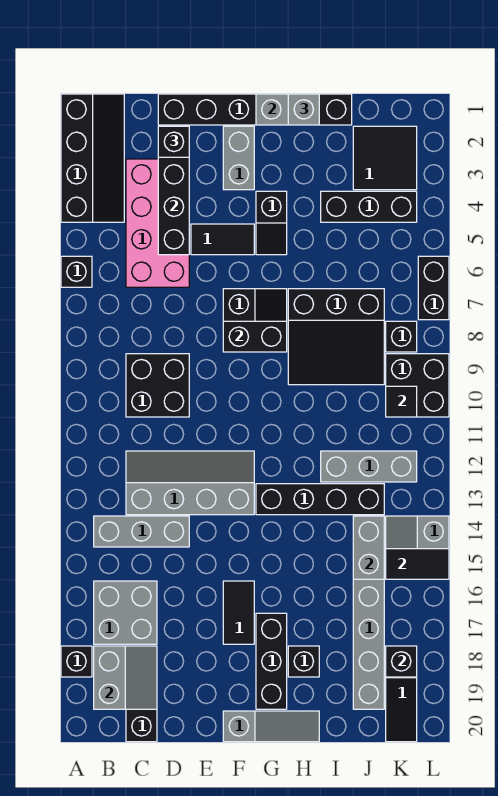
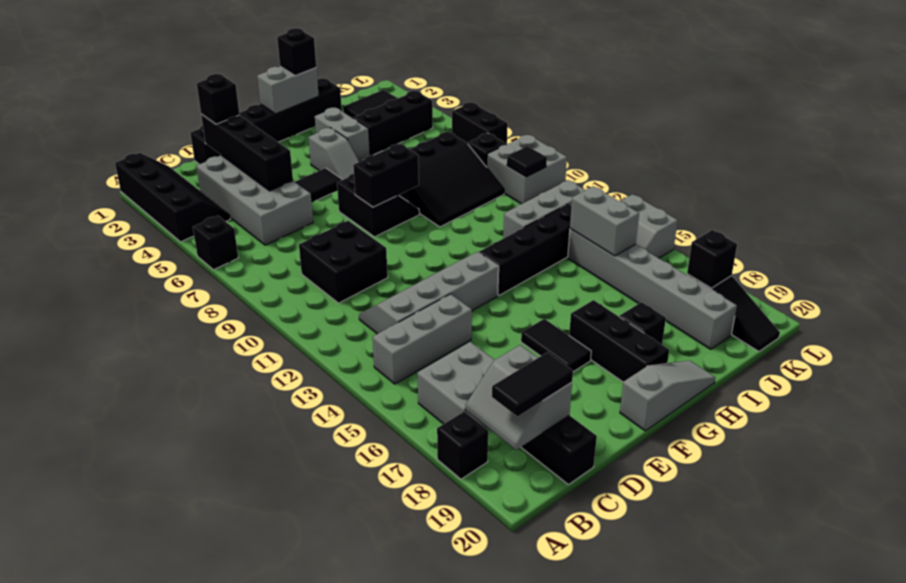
grey slope B18:C19 level 2 top B -> grey slope B18:C19 level 2 top C
pink brick C3:D6 level 1 -> grey brick C3:D6 level 1
grey brick F2:F3 level 1 -> grey brick H3:H4 level 1
black slope G4:G5 level 1 top 4 -> grey slope G4:G5 level 1 top 4
grey brick H1 level 3 -> black brick H1 level 3
black brick K9:L10 level 1 -> grey brick K9:L10 level 1
black tile K15:L15 level 2 -> black tile B19:C19 level 3

